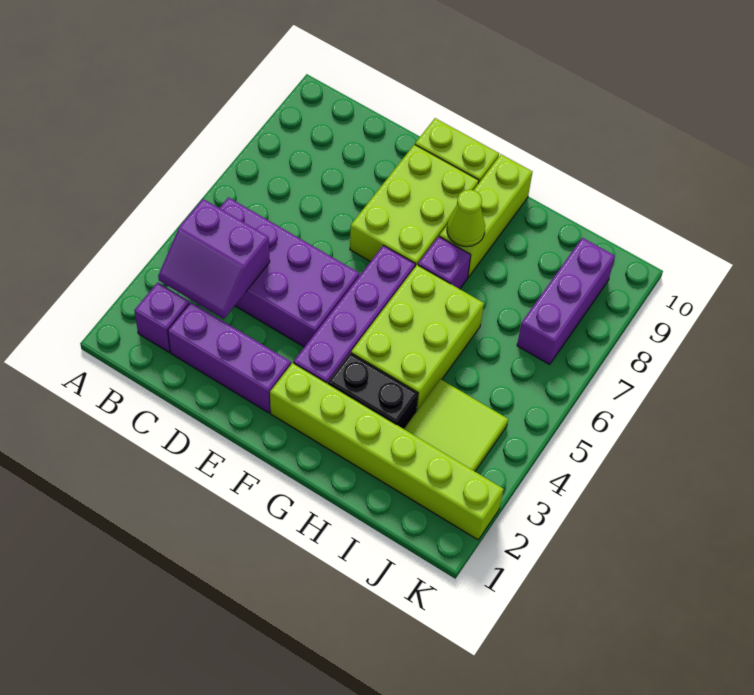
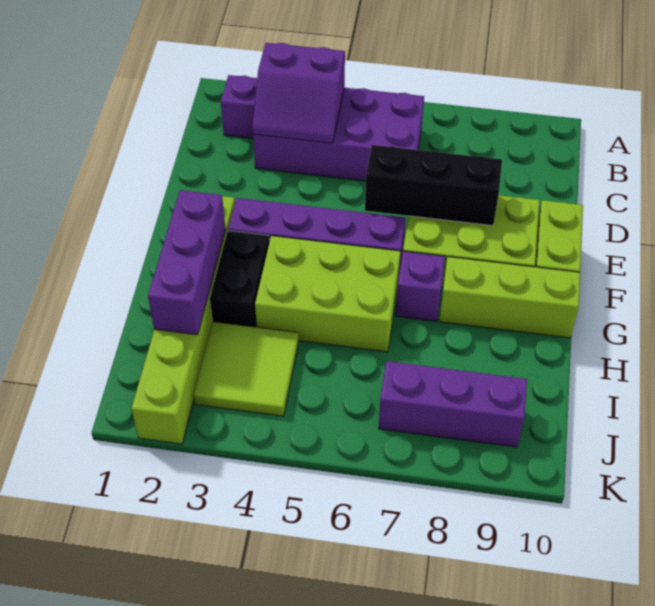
purple slope B3:C4 level 2 top 4 -> purple slope B3:C4 level 2 top B
purple brick B4:E5 level 1 -> purple brick B3:C6 level 1
purple brick C2:E2 level 1 -> purple brick G2:I2 level 2
none -> black brick E6:E8 level 2
lime cone G8 level 2 -> none

